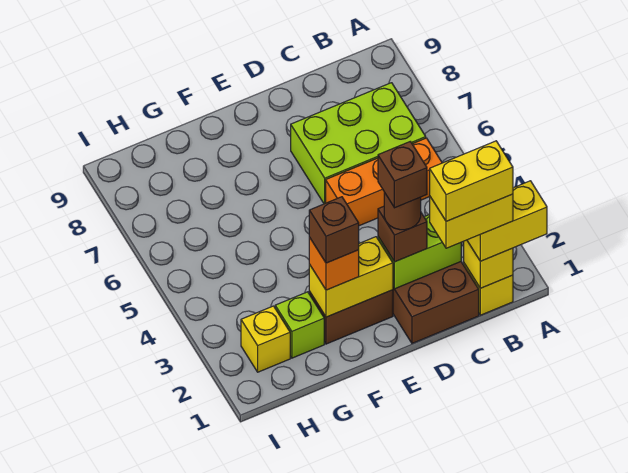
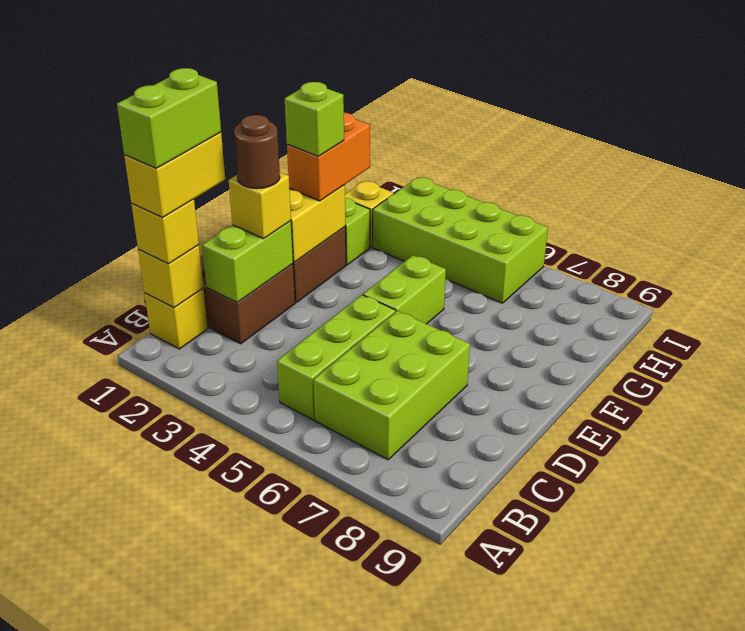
yellow brick A1:B1 level 3 -> yellow brick B1 level 3
yellow brick B1:C1 level 5 -> lime brick B1:C1 level 5
orange brick B5:D5 level 1 -> lime brick B5:D5 level 1
brown brick D2 level 3 -> yellow brick D2 level 3
brown brick D2 level 5 -> none
none -> lime brick E5:F5 level 1
orange brick F2 level 3 -> orange brick F2:G2 level 3
brown brick F2 level 4 -> lime brick F2 level 4
none -> lime brick H3:I6 level 1

